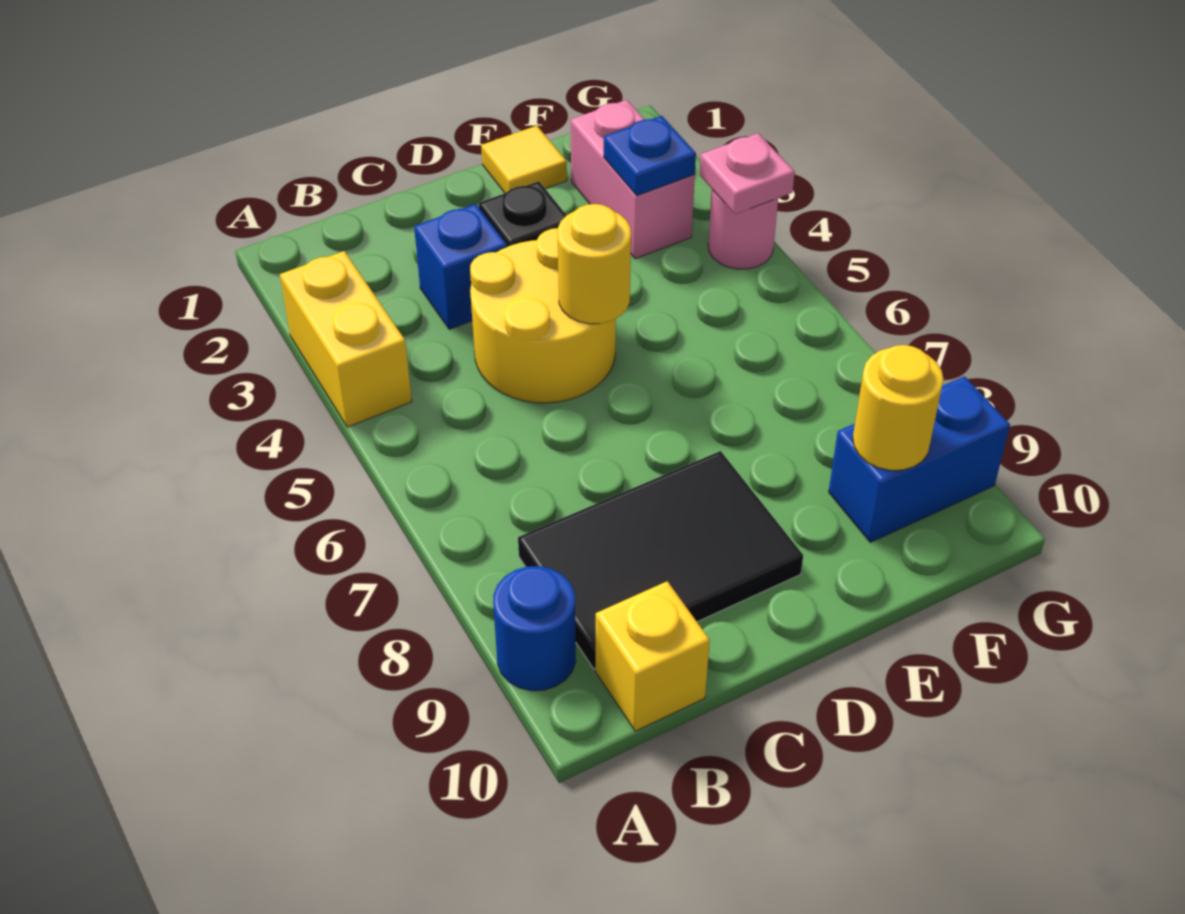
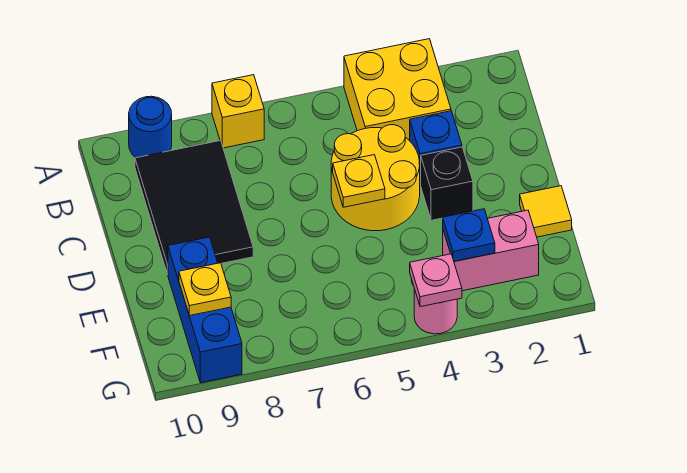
yellow brick A3:A4 level 1 -> yellow brick A3:B4 level 1
yellow brick B10 level 1 -> yellow brick A7 level 1
yellow round brick D5 level 2 -> yellow plate D5 level 2
blue brick F9:G9 level 1 -> blue brick E9:G9 level 1
yellow round brick F9 level 2 -> yellow plate F9 level 2

